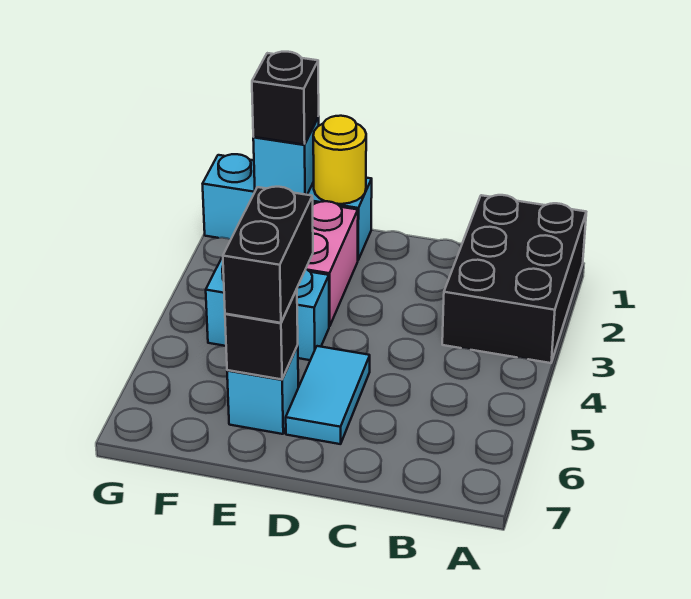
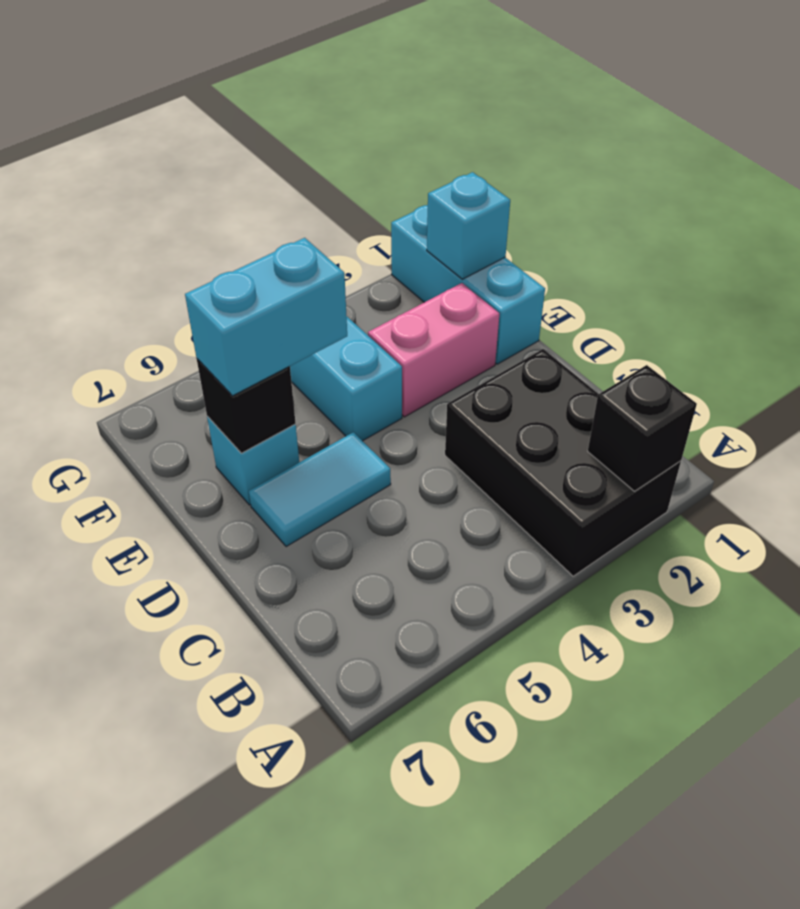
black brick A1:B3 level 1 -> black brick A2:C3 level 1
yellow round brick E1 level 2 -> none
black brick E5:E6 level 3 -> cyan brick E5:E6 level 3
black brick F1 level 3 -> black brick A2 level 2

